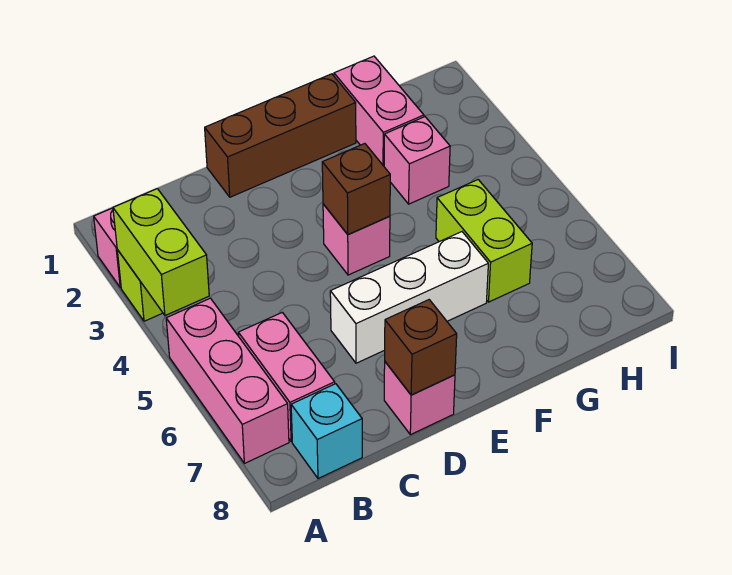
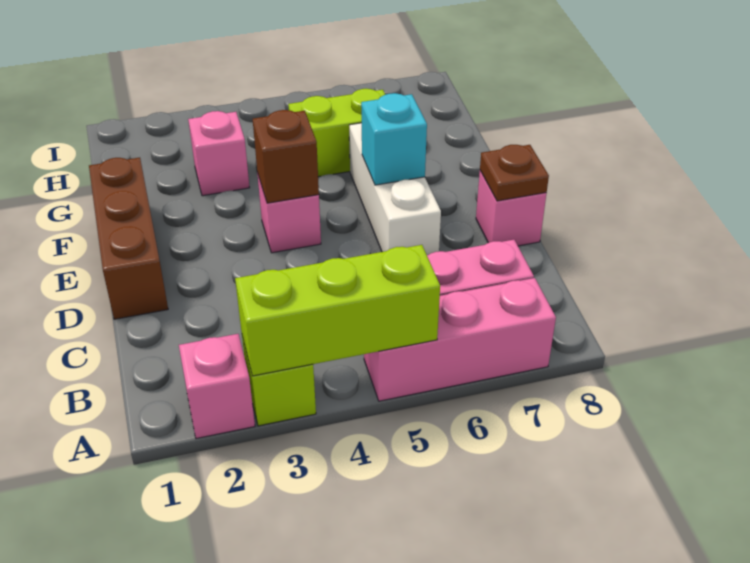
lime brick A3:A4 level 2 -> lime brick A3:A5 level 2
cyan brick B8 level 1 -> cyan brick E6 level 2
brown brick D8 level 2 -> brown plate D8 level 2
pink brick G1:G2 level 1 -> none

